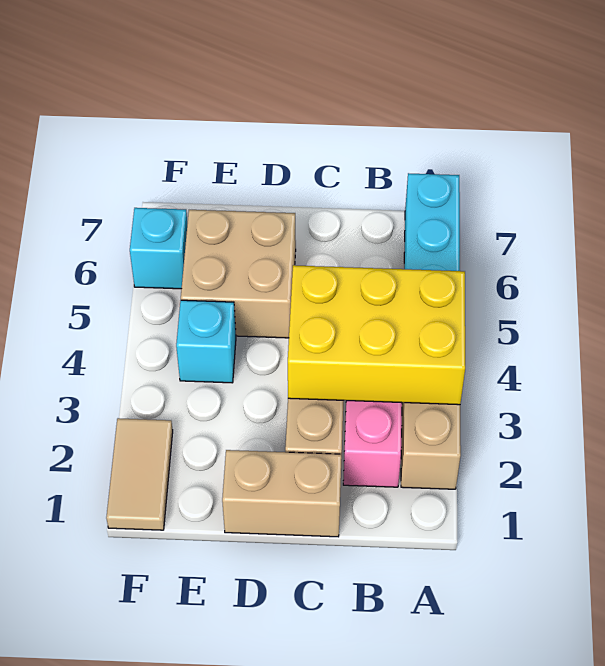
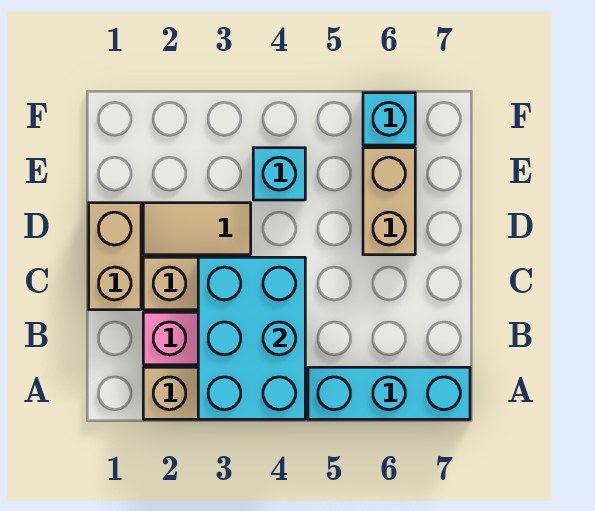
yellow brick A3:C4 level 2 -> cyan brick A3:C4 level 2
tan brick D5:E6 level 1 -> tan brick D6:E6 level 1
tan tile F1:F2 level 1 -> tan tile D2:D3 level 1

